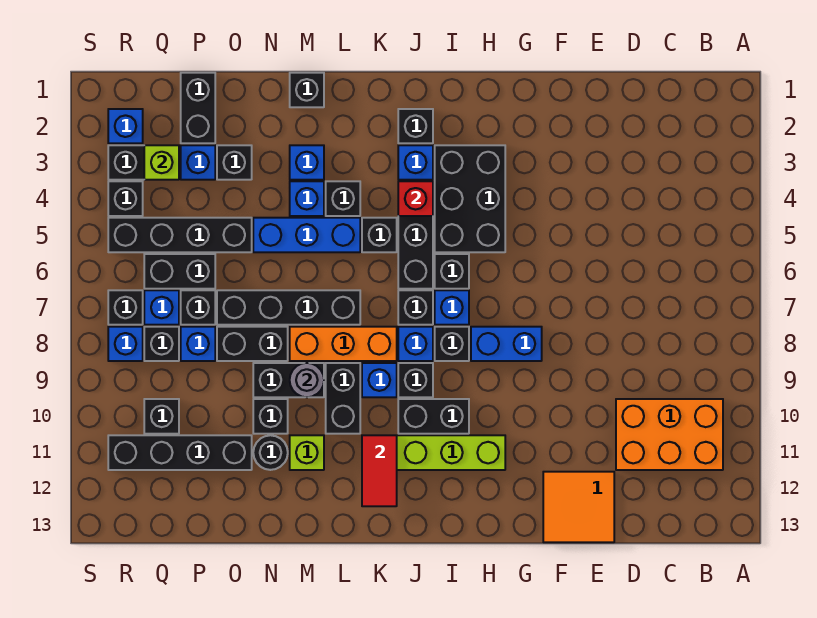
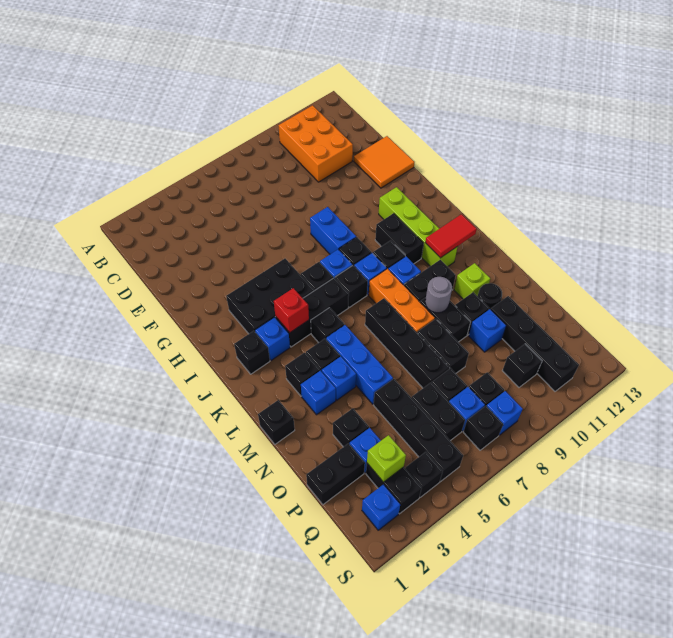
none -> black brick L3 level 1
blue brick P8 level 1 -> blue brick O10 level 1

